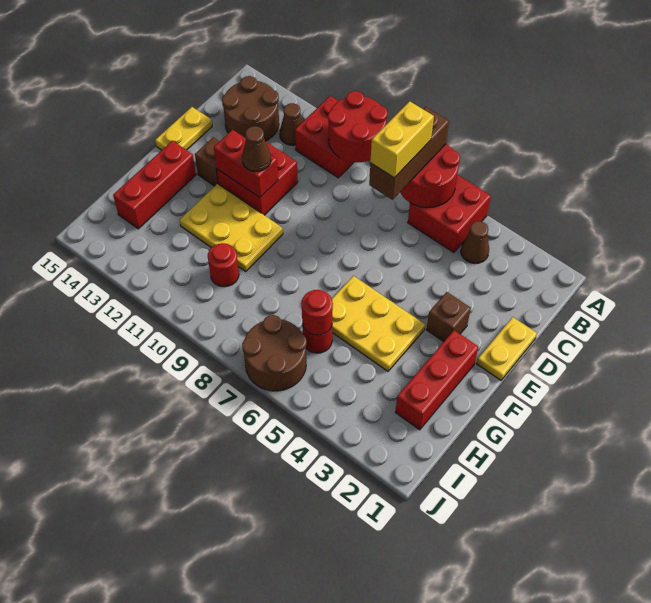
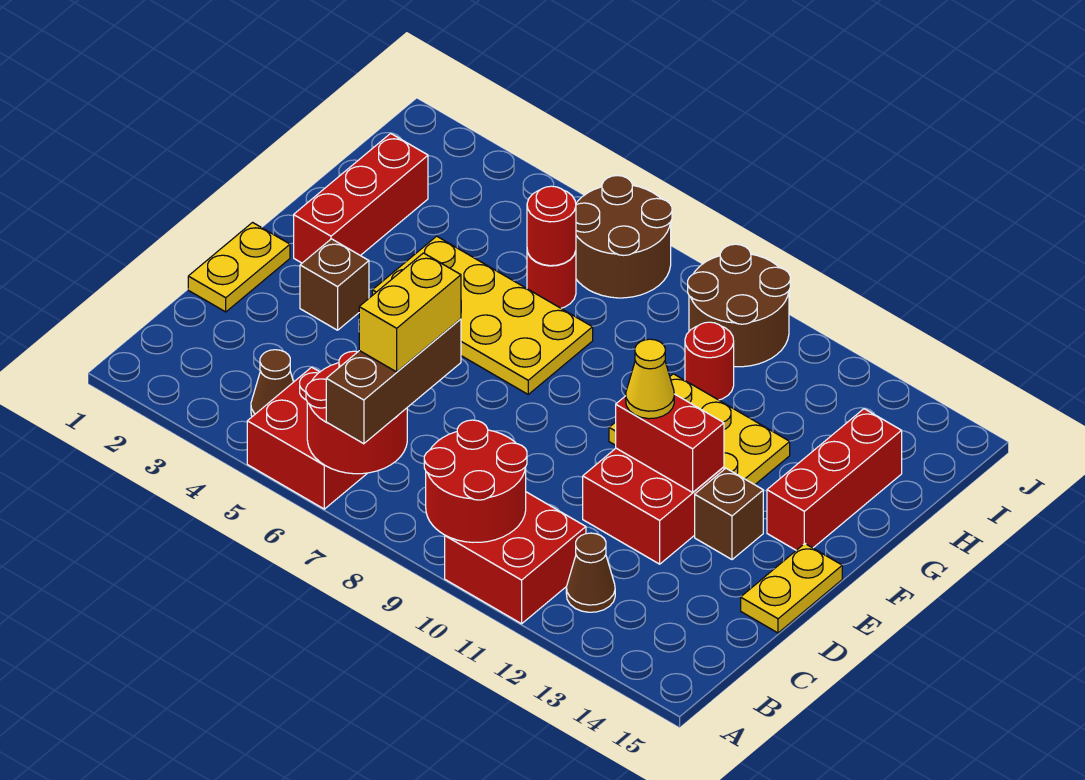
brown round brick B13:C14 level 1 -> brown round brick I9:J10 level 1
brown cone E11 level 3 -> yellow cone E11 level 3
yellow plate F4:G6 level 1 -> yellow plate F4:G7 level 1

